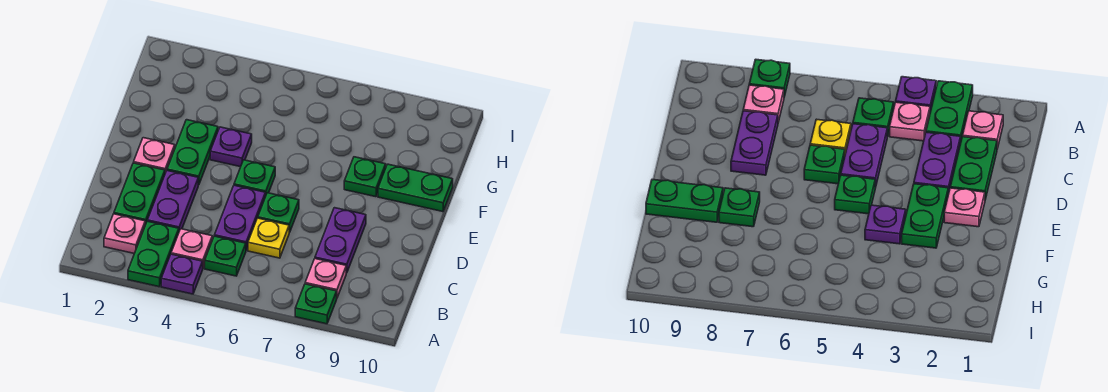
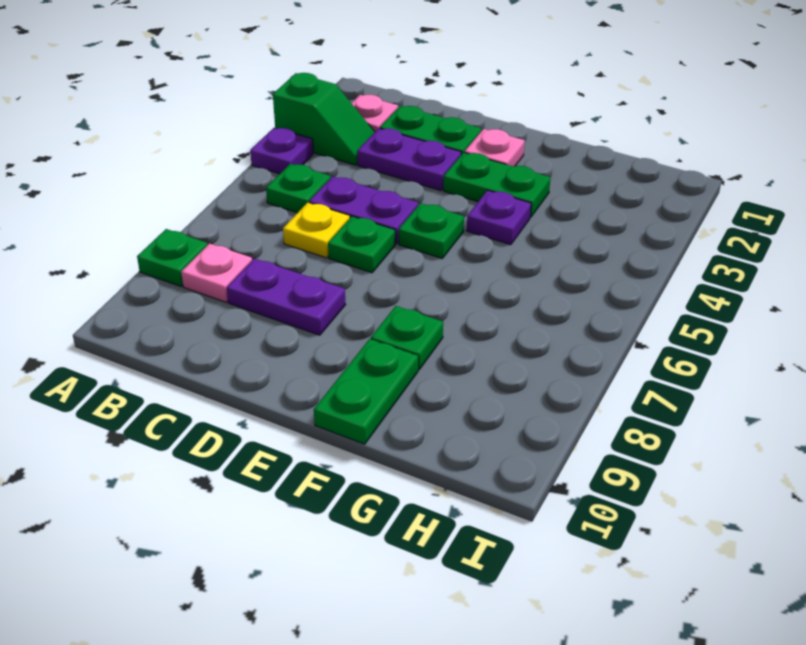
green plate A3:B3 level 1 -> green slope A3:B3 level 1 top A
pink plate B4 level 1 -> none

